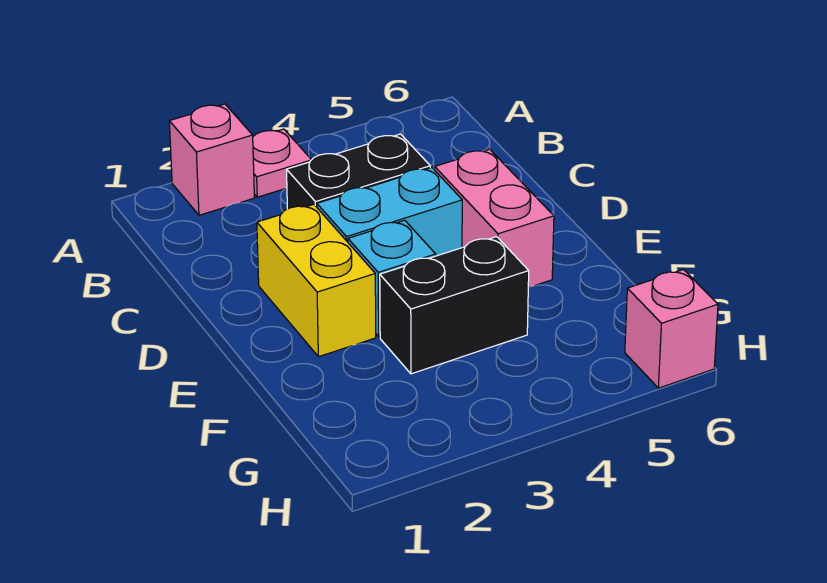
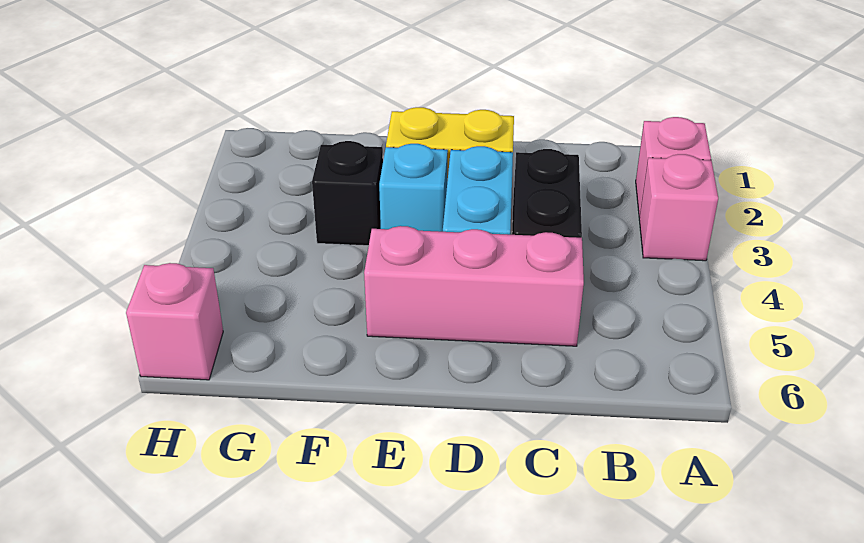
pink plate A3 level 1 -> pink brick A3 level 1
pink brick D5:E5 level 1 -> pink brick C5:E5 level 1
black brick F3:F4 level 1 -> black brick F3 level 1

